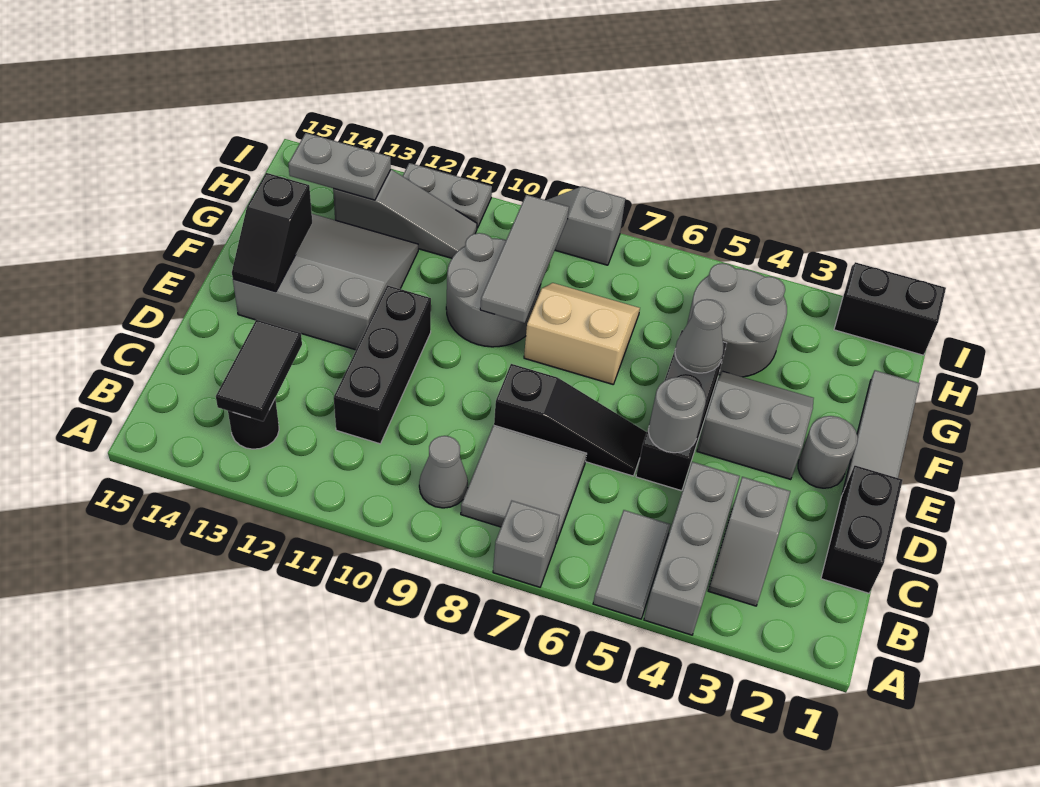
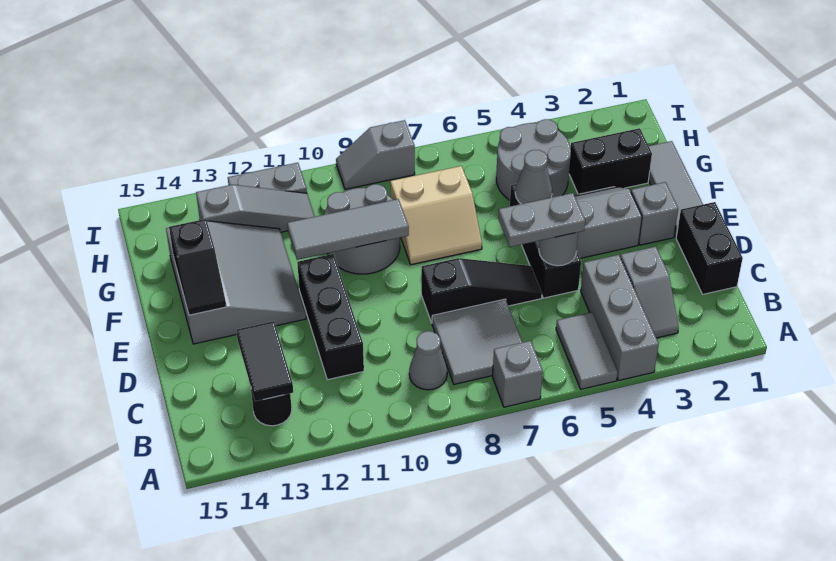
grey round brick E2 level 1 -> grey brick E2 level 1
grey slope E12:G14 level 1 top E -> grey slope E12:G14 level 1 top 14
tan slope F7:G8 level 1 top F -> tan slope F7:G8 level 1 top G
grey tile F9:H9 level 2 -> grey tile F9:F11 level 2
grey plate H13:H14 level 2 -> grey plate D5:D6 level 3
black brick I1:I2 level 1 -> black brick G2:G3 level 1

